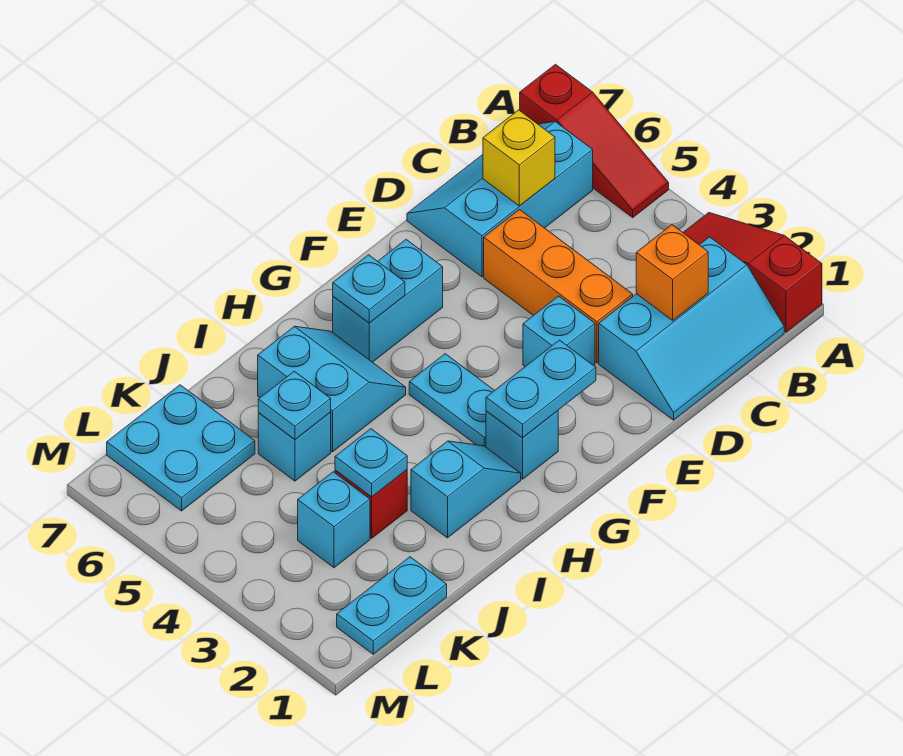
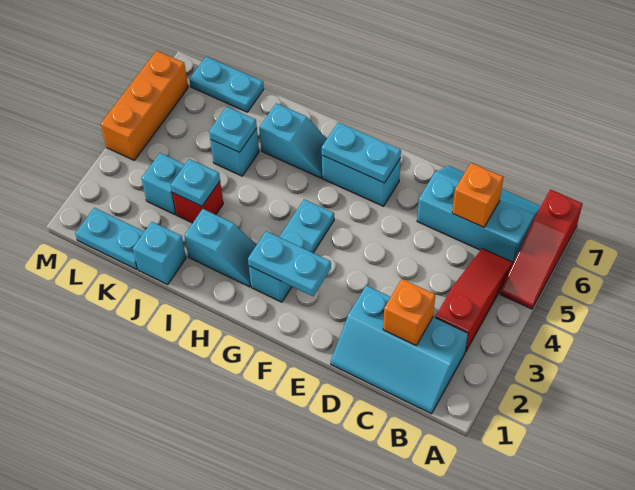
red slope A1:A3 level 1 top 1 -> red slope B3:B5 level 1 top 3
yellow brick C6 level 2 -> orange brick C6 level 2
orange brick D3:D5 level 1 -> orange brick M4:M6 level 1
cyan brick E3 level 1 -> cyan brick J1 level 1
cyan plate G6 level 2 -> cyan plate F6:G6 level 2
cyan slope H5:I6 level 1 top I -> cyan slope H6:I6 level 1 top I
cyan plate K6:L7 level 1 -> cyan plate K7:L7 level 1

